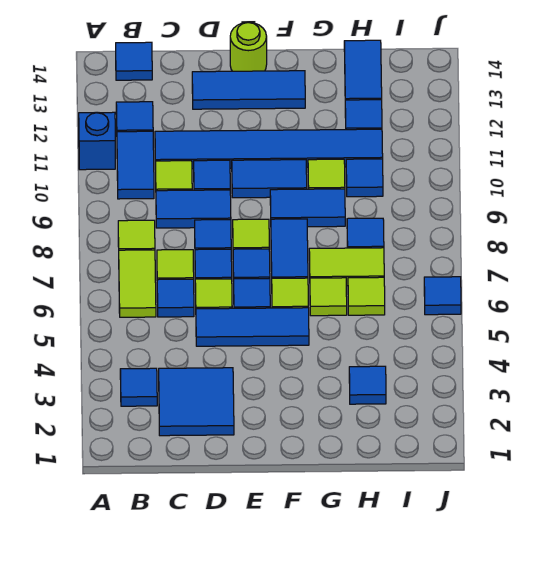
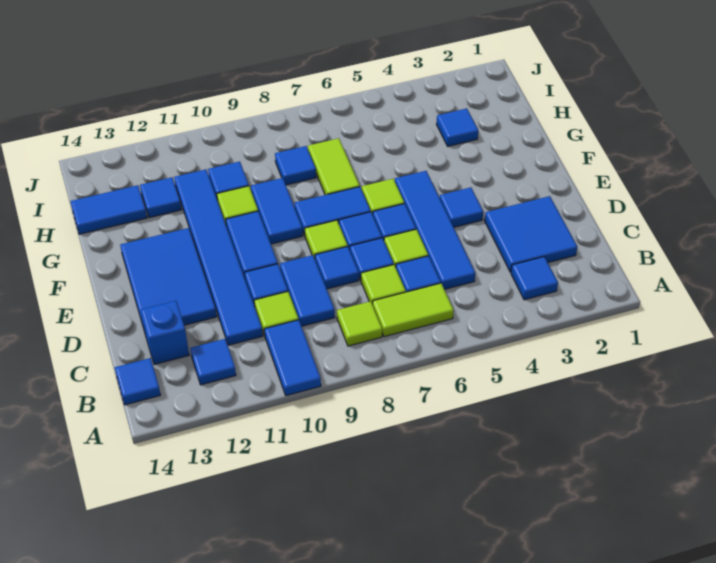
blue brick A11 level 1 -> blue brick C13 level 1
blue tile B10:B11 level 1 -> blue tile A10:B10 level 1
blue tile D5:F5 level 1 -> blue tile C5:F5 level 1
blue tile D13:F13 level 1 -> blue tile D12:F13 level 1
lime round brick E14 level 1 -> none
lime tile G6 level 1 -> none
lime tile H6 level 1 -> none
blue tile J6 level 1 -> blue tile E4 level 1

